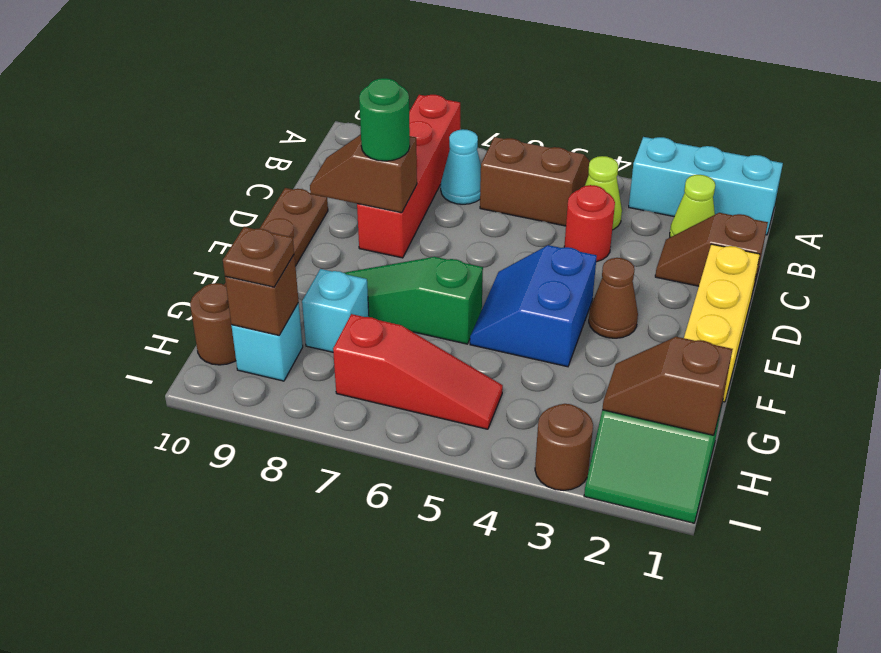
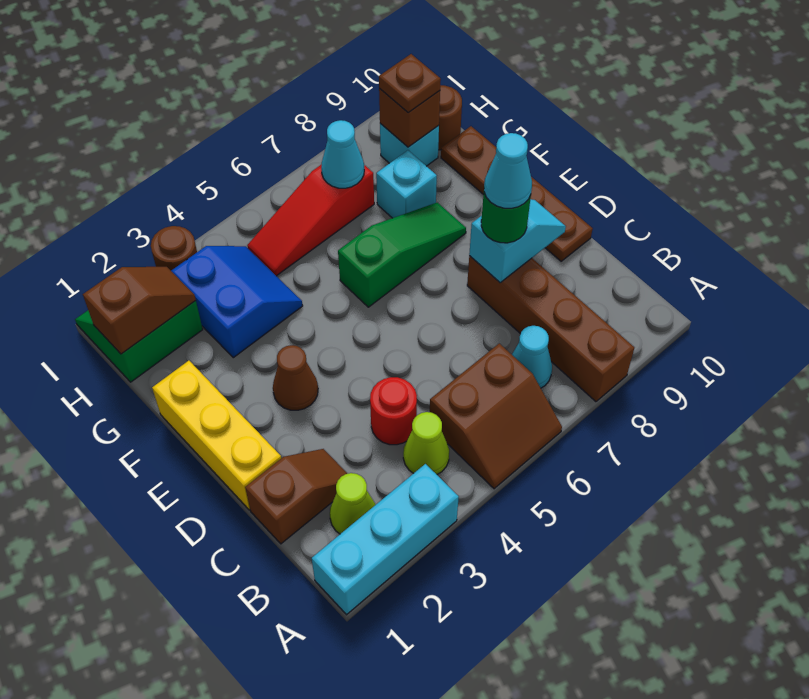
red brick A8:D8 level 1 -> brown brick A8:D8 level 1
brown slope D8:D9 level 2 top 8 -> cyan slope D8:D9 level 2 top 8
none -> cyan cone D8 level 4
blue slope E4:F5 level 1 top 4 -> blue slope G3:H4 level 1 top 3
none -> cyan cone H7 level 2

